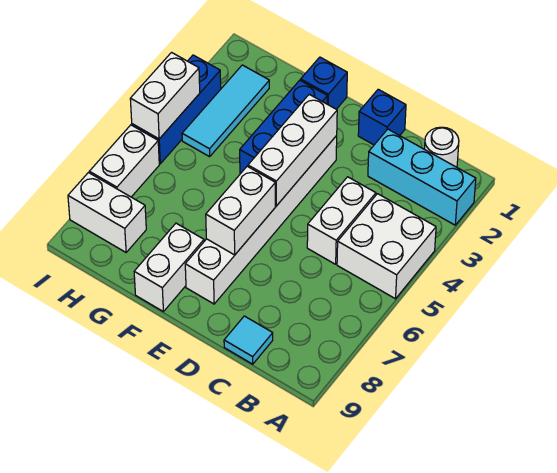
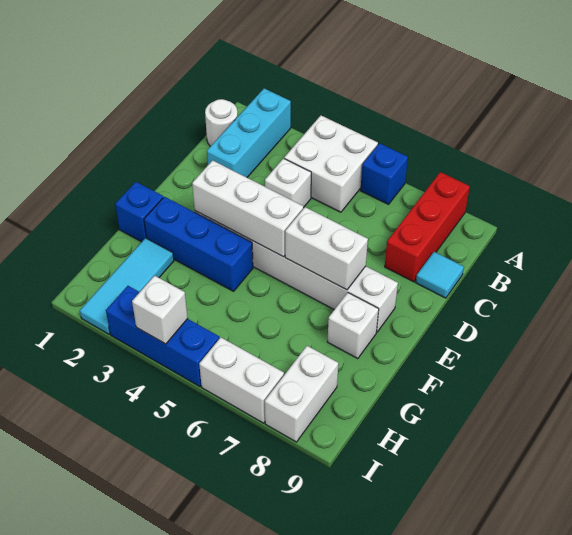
none -> red brick A8:C8 level 1
white brick C4:C5 level 1 -> white brick C4 level 1
blue brick D1 level 1 -> blue brick A6 level 1
white brick F8:F9 level 1 -> white brick F8 level 1
cyan tile H2:H4 level 1 -> cyan tile G2:I2 level 1
white brick I4:I5 level 2 -> white brick I4 level 2

